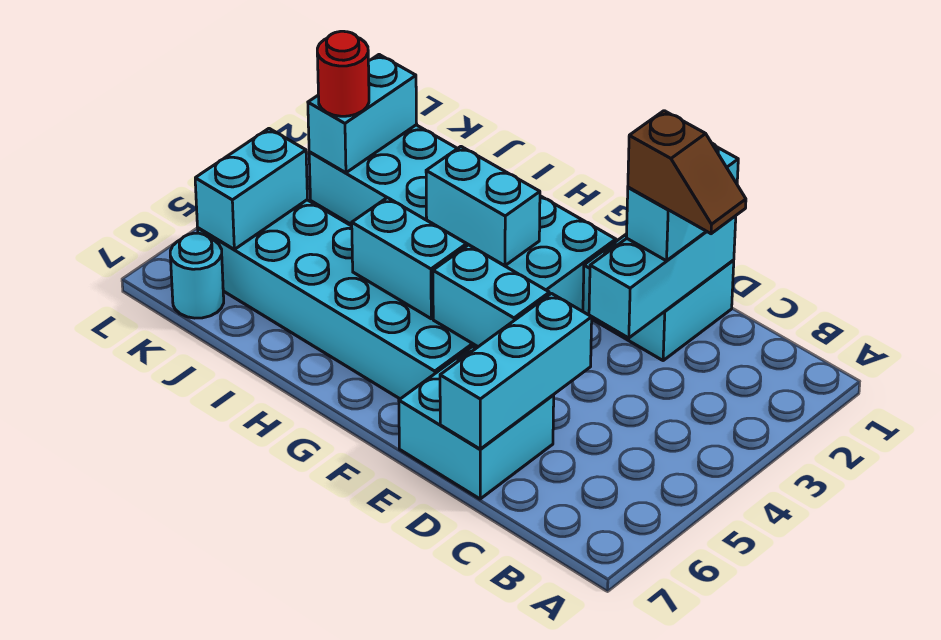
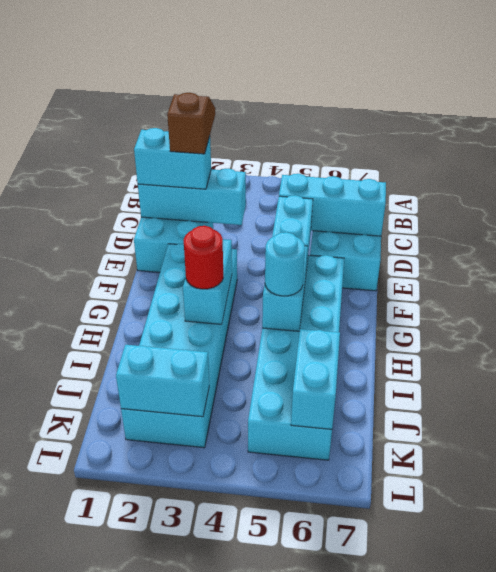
red round brick K3 level 3 -> red round brick H3 level 3
cyan brick K5:K6 level 2 -> cyan brick J6:K6 level 2
cyan round brick K7 level 1 -> cyan round brick H5 level 3

